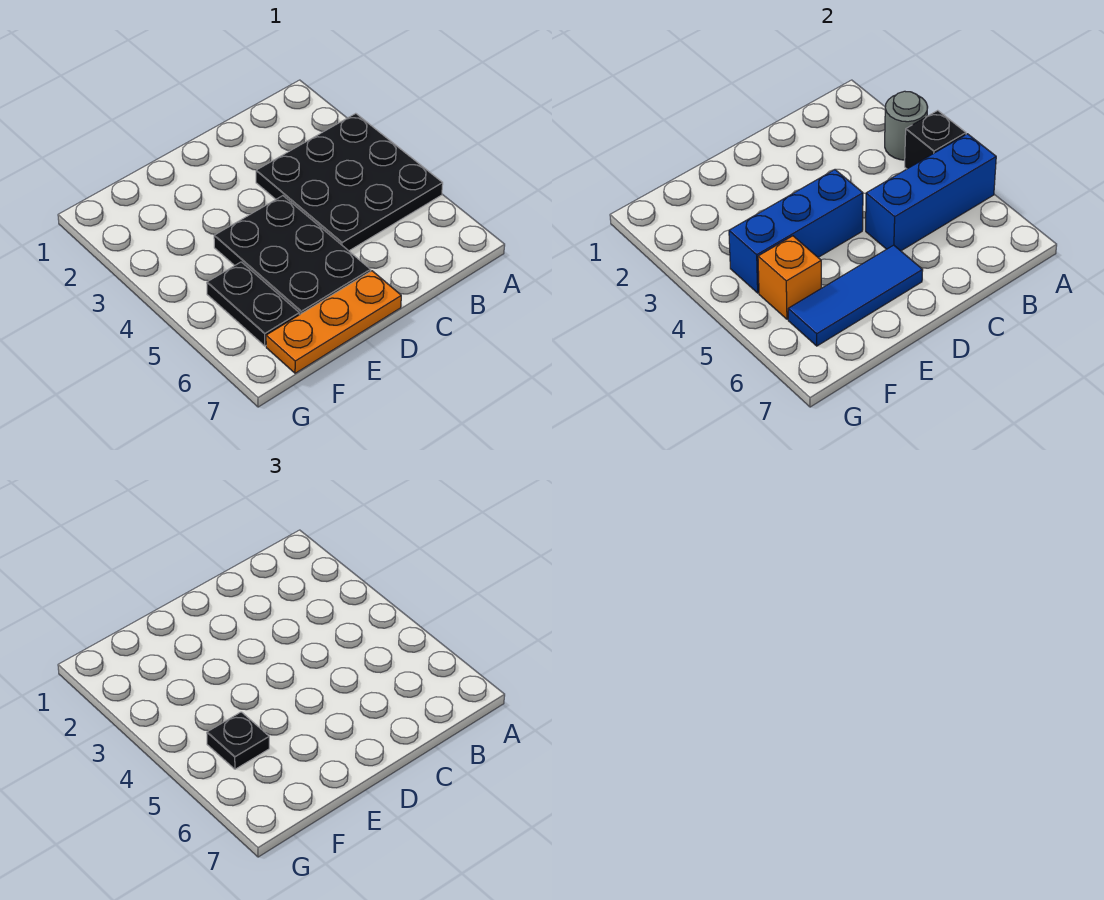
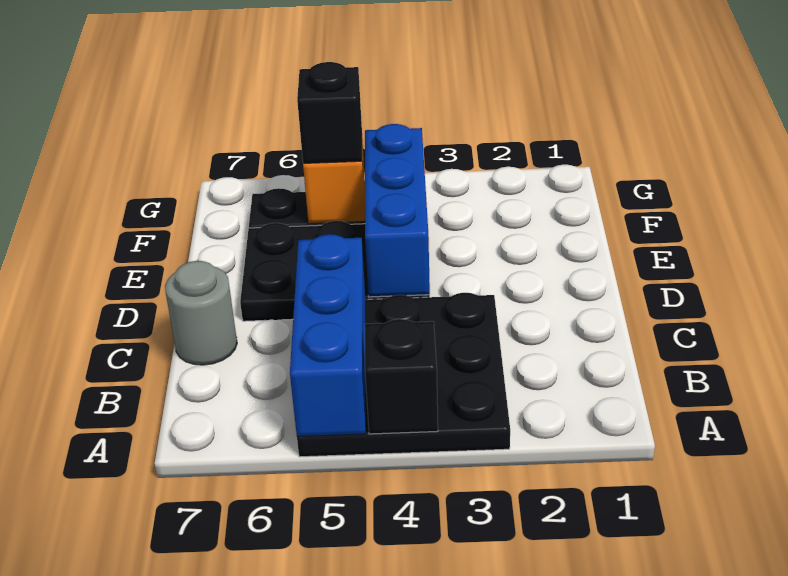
grey round brick A3 level 2 -> grey round brick C7 level 1
blue tile D6:F6 level 2 -> none
orange plate D7:F7 level 1 -> none
black plate F5 level 3 -> black brick F5 level 3

